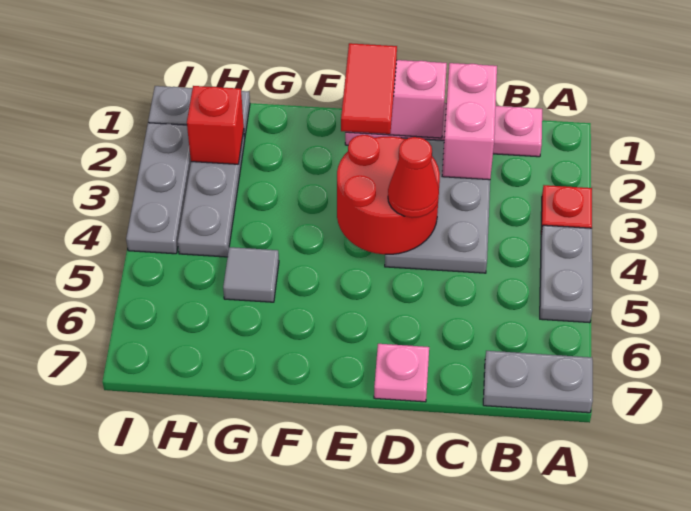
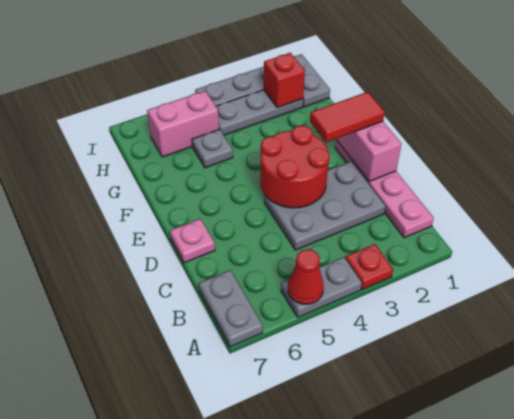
pink brick C1:C2 level 2 -> pink brick H5:H6 level 1
red cone D4 level 3 -> red cone A5 level 2
grey tile G5 level 1 -> grey plate G5 level 1

